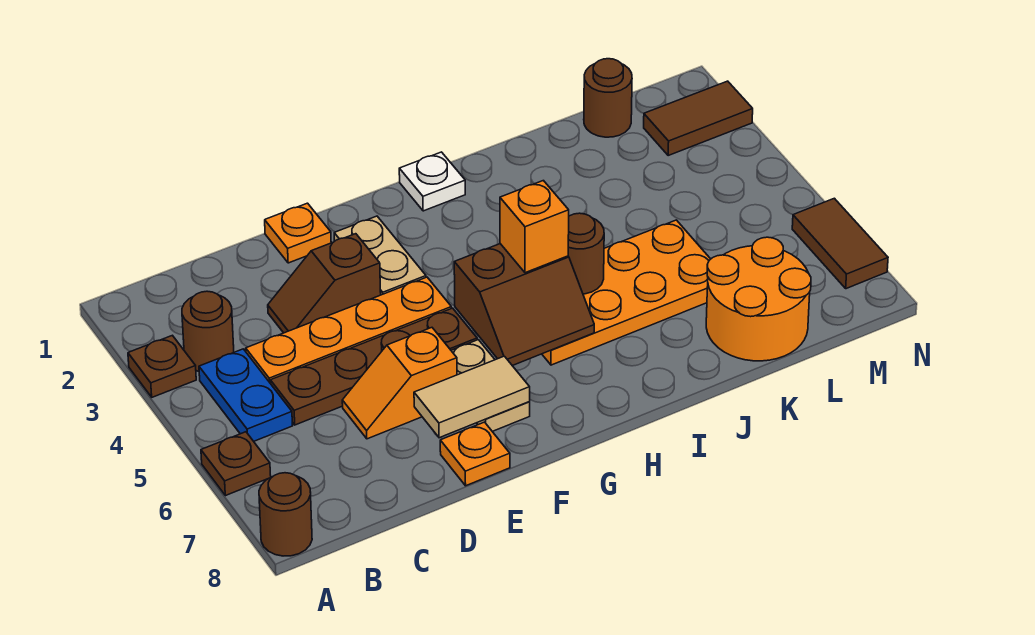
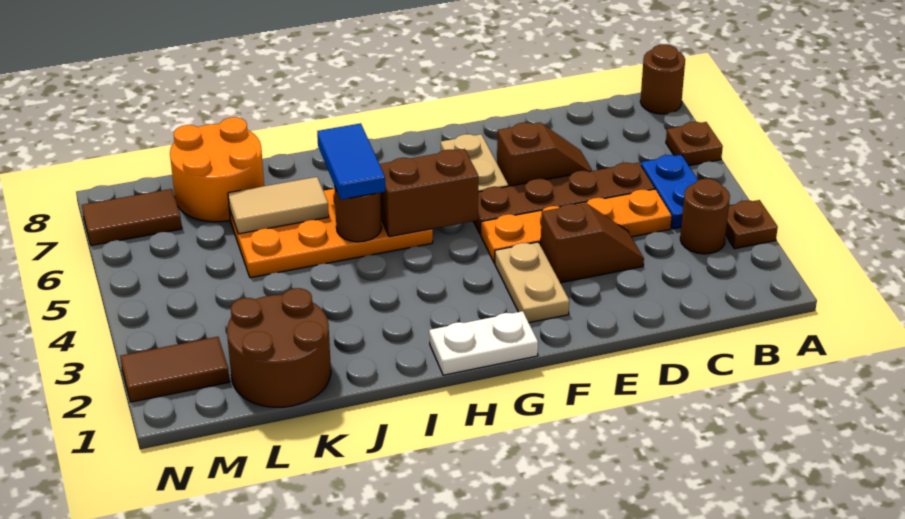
orange slope D6:E6 level 1 top E -> brown slope D6:E6 level 1 top E
orange plate E1 level 1 -> none
tan tile E7:F7 level 2 -> tan tile J6:K6 level 2
orange plate E8 level 1 -> none
white plate H1 level 1 -> white plate G1:H1 level 1
orange brick H5 level 3 -> none
none -> blue tile I5:I6 level 3
brown round brick L1 level 1 -> brown round brick K1:L2 level 1
brown tile N6:N7 level 1 -> brown tile M7:N7 level 1

